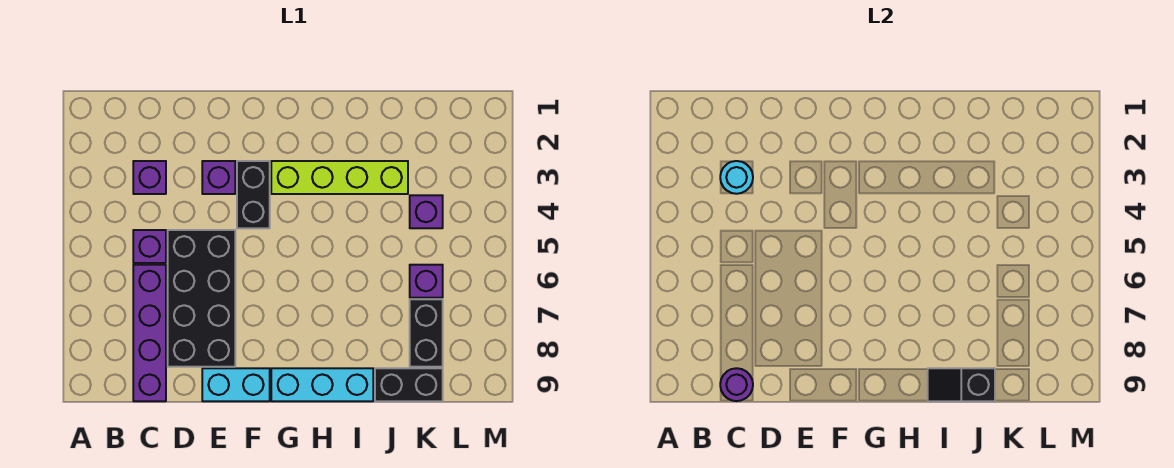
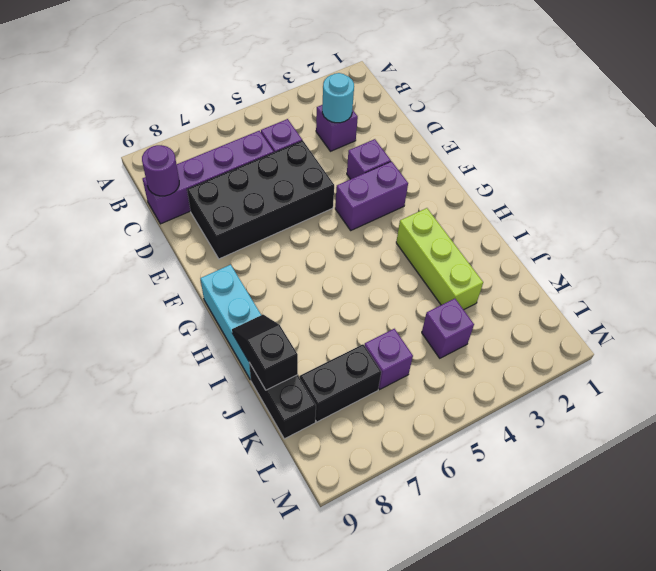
cyan brick E9:F9 level 1 -> none
black brick F3:F4 level 1 -> purple brick F3:F4 level 1
lime brick G3:J3 level 1 -> lime brick H3:J3 level 1

